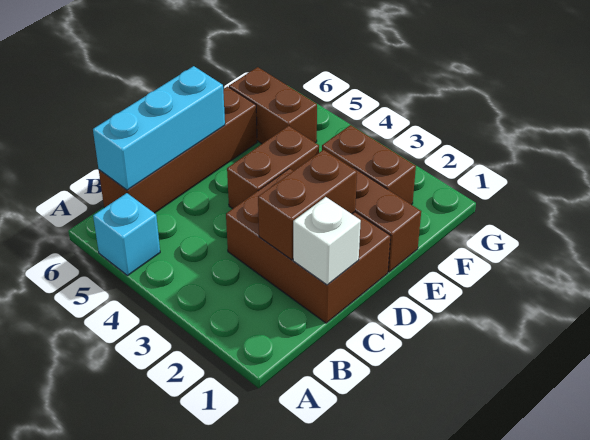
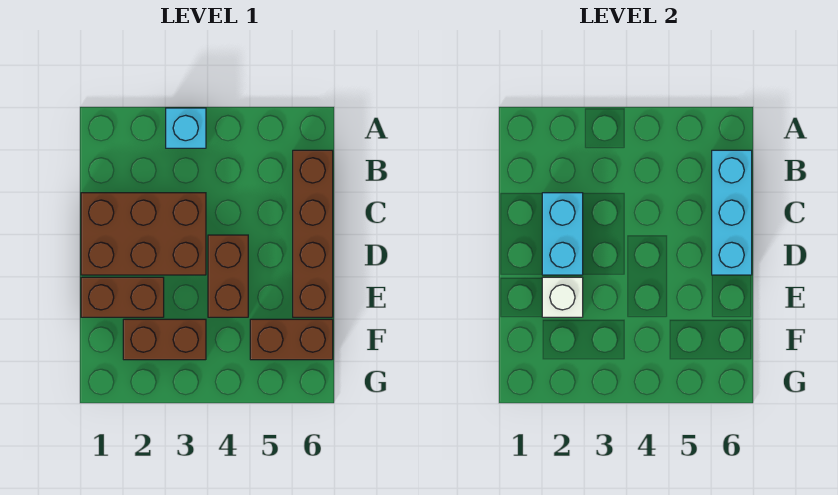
cyan brick A5 level 1 -> cyan brick A3 level 1
white brick C1 level 2 -> white brick E2 level 2
brown brick C2:D2 level 2 -> cyan brick C2:D2 level 2

